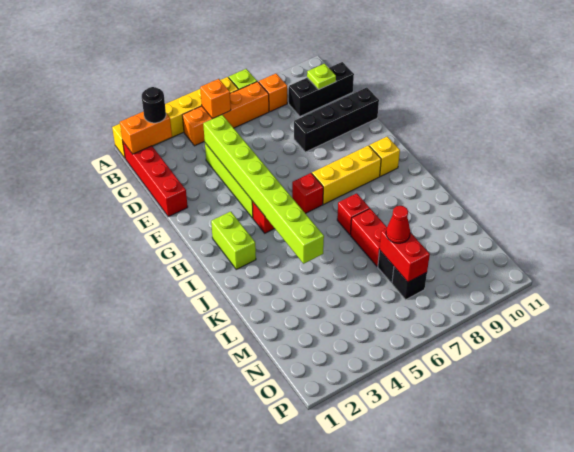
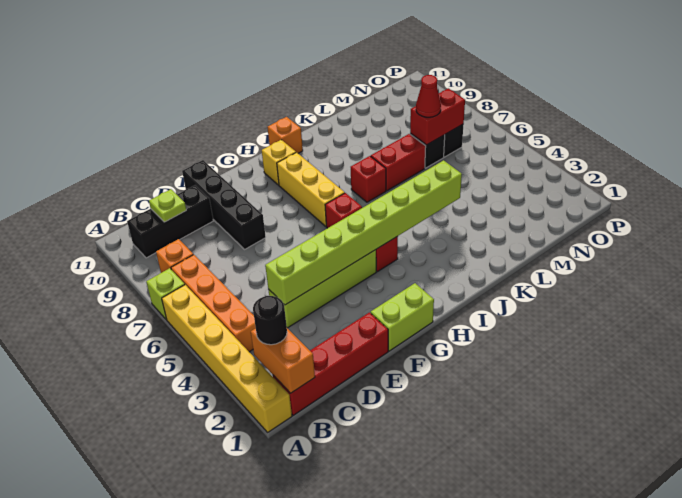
orange brick B5 level 2 -> orange brick I11 level 1
black brick C9:C11 level 1 -> black brick B10:D10 level 1
lime brick H2:I2 level 1 -> lime brick F1:G1 level 1

